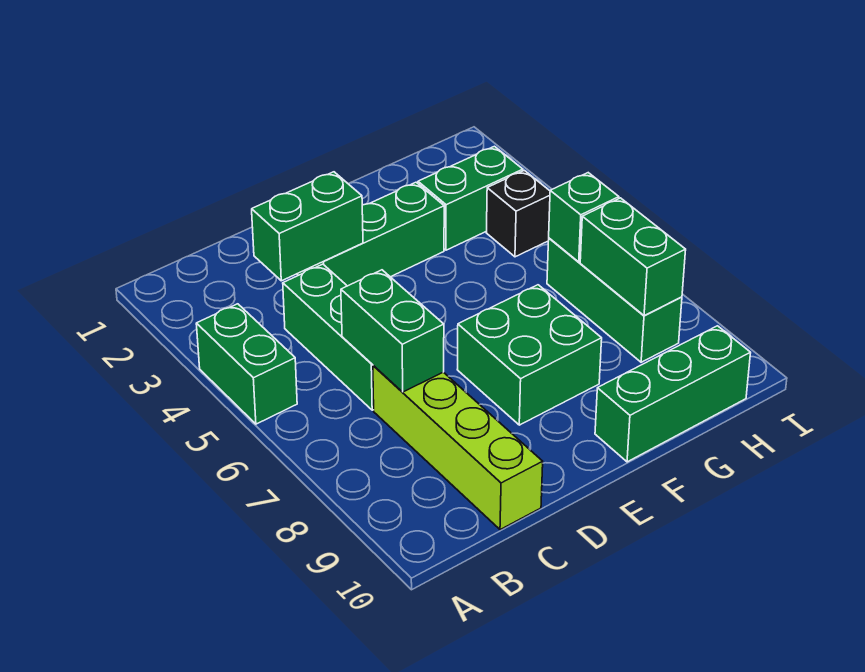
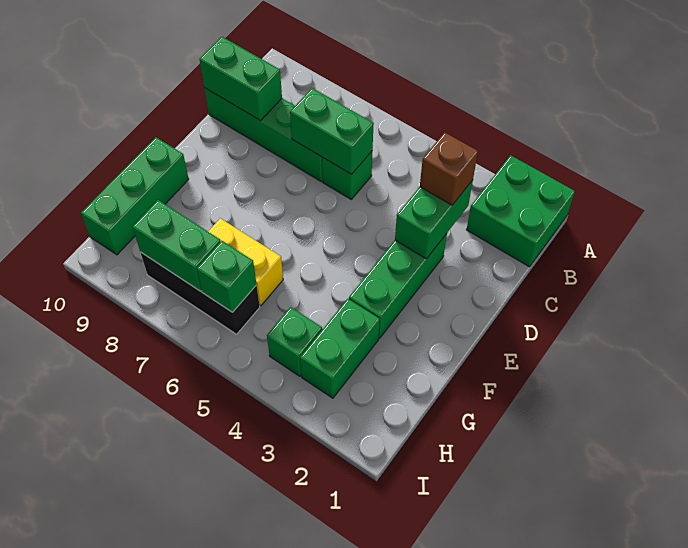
green brick A4:A5 level 1 -> green brick C9:C10 level 2
none -> brown brick C3 level 3
green brick C4:C6 level 1 -> green brick C6 level 1
lime brick C7:C10 level 1 -> green brick C7:C10 level 1
green brick E7:F8 level 1 -> green brick A1:B2 level 1
none -> yellow brick G6:G7 level 1
black brick H4 level 1 -> green brick H4 level 1
green brick H6:H8 level 1 -> black brick H6:H8 level 1

